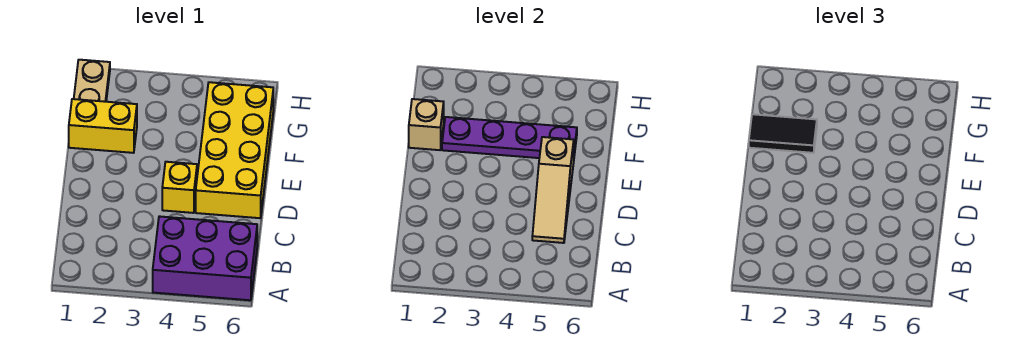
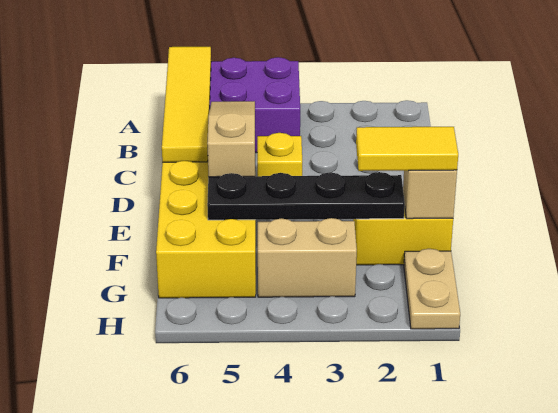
none -> yellow tile A6:D6 level 2
black tile F1:F2 level 3 -> yellow tile F1:F2 level 3
purple plate F2:F5 level 2 -> black plate F2:F5 level 2
none -> tan brick G3:G4 level 1

